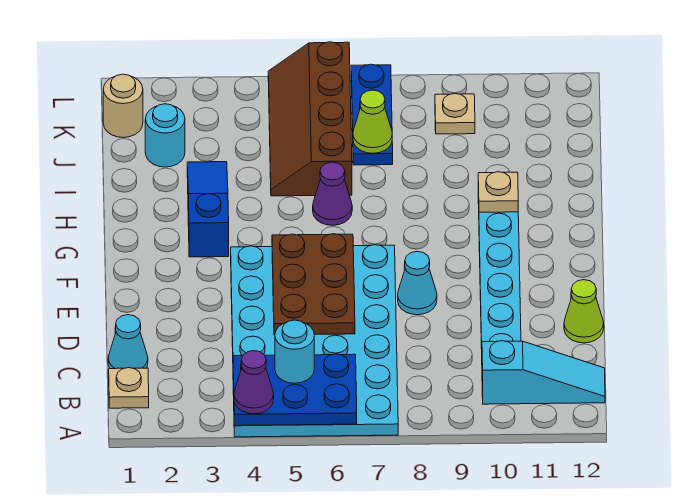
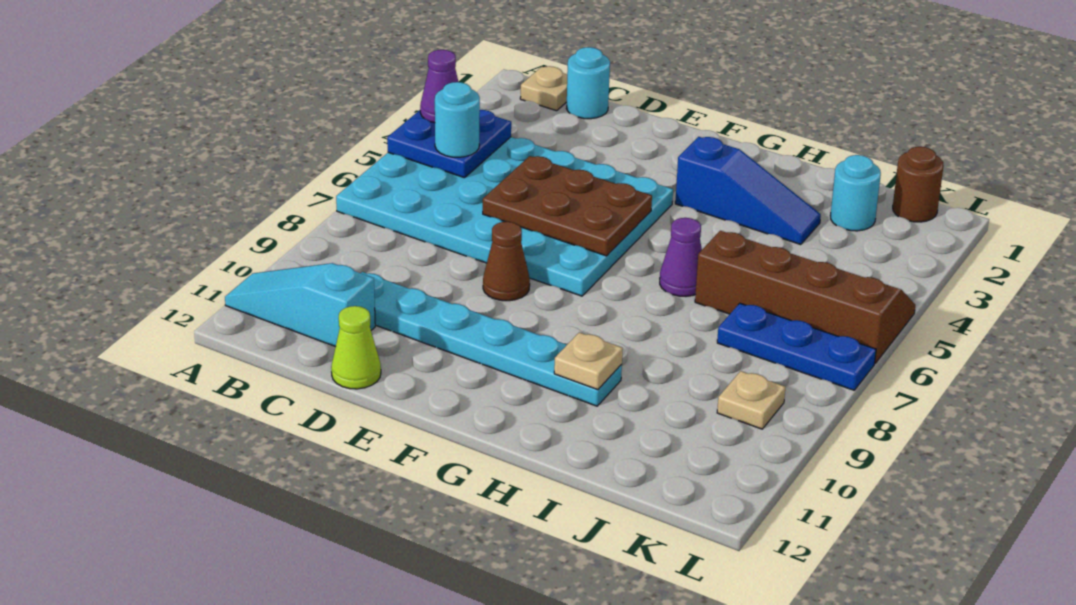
blue plate A4:B6 level 2 -> blue plate A4:B5 level 2
cyan slope B10:B12 level 1 top 10 -> cyan slope A11:C11 level 1 top C
cyan cone C1 level 1 -> cyan round brick C1 level 1
cyan cone E8 level 1 -> brown cone E8 level 1
lime cone J7 level 2 -> none
tan round brick K1 level 1 -> brown round brick K1 level 1

